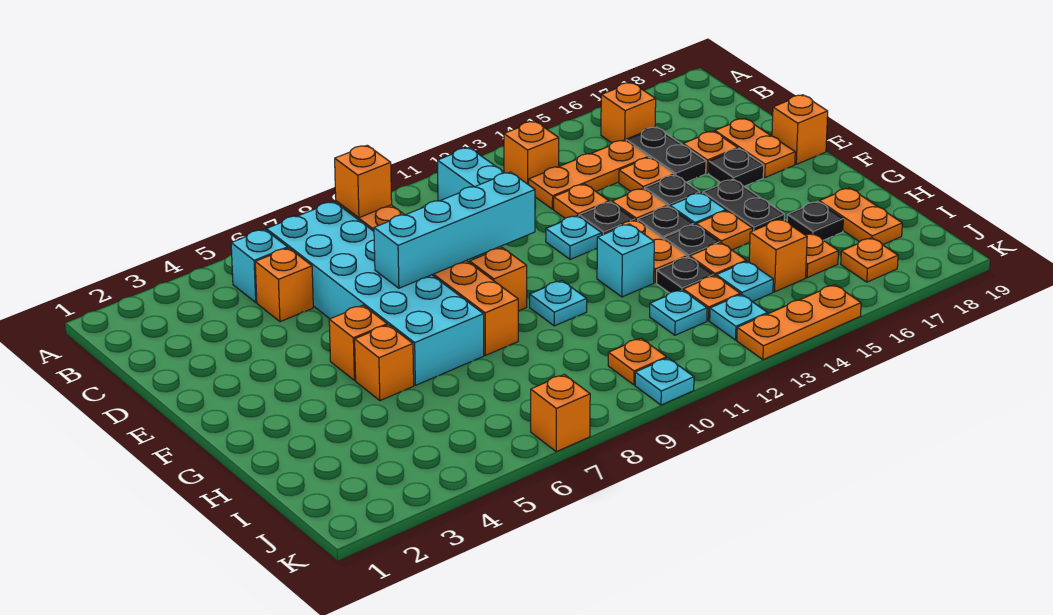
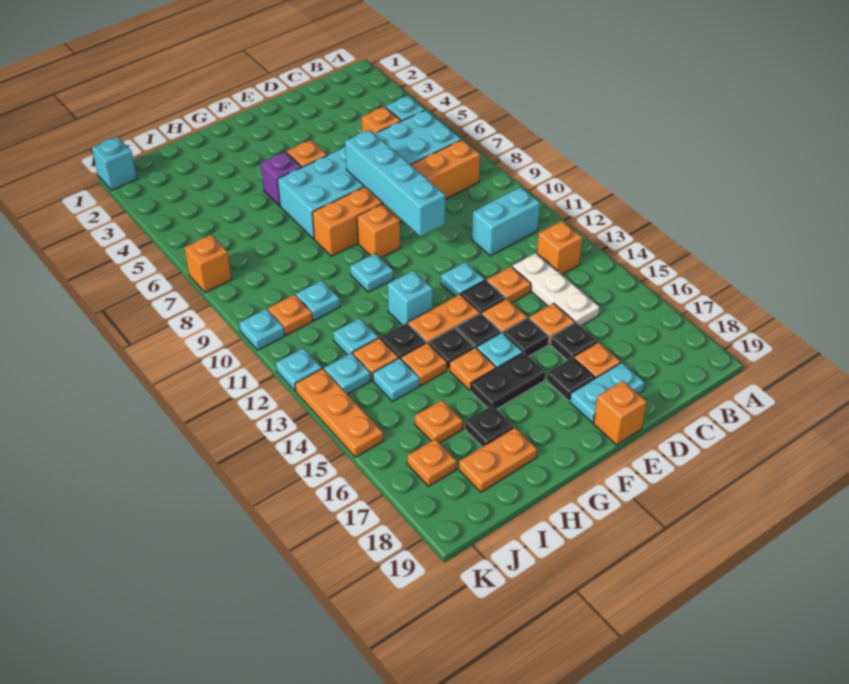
orange brick B8 level 2 -> none
orange brick B16 level 1 -> none
orange plate C13:C15 level 1 -> white plate C13:C15 level 1
black plate C16:D16 level 1 -> black plate D16 level 1
orange plate D18:E18 level 1 -> cyan plate D18:E18 level 1
orange brick G5 level 1 -> purple brick G5 level 1
none -> cyan plate I10 level 1
orange brick I15 level 1 -> none
none -> cyan brick K1 level 1
none -> cyan plate K12 level 1

